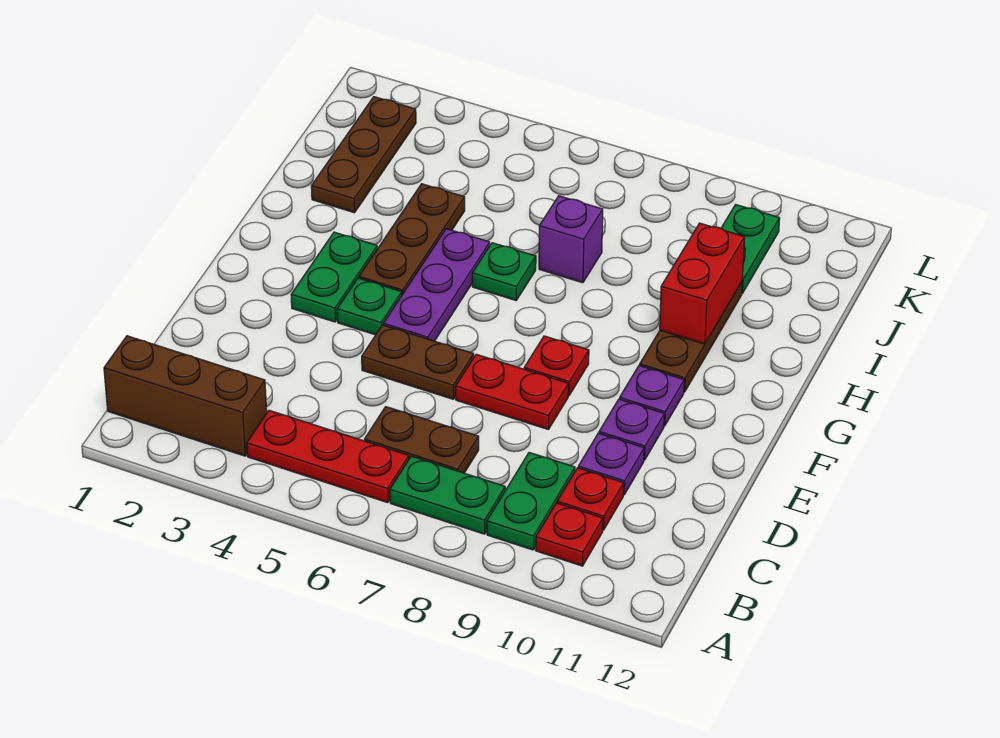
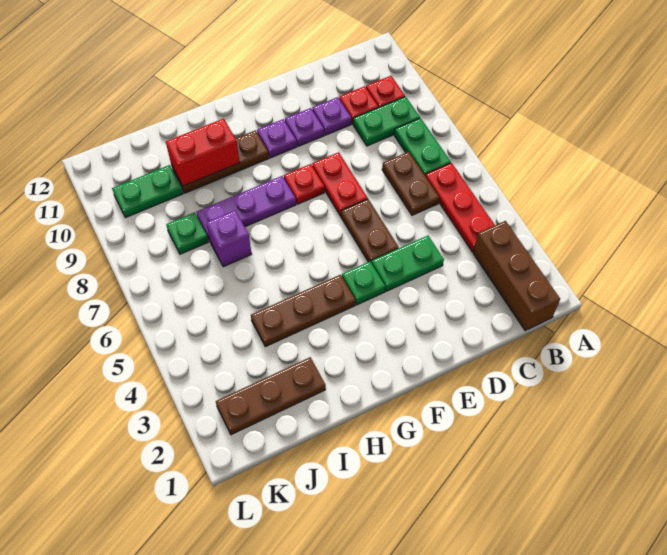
green plate F3:G3 level 1 -> green plate D4:E4 level 1
purple plate F5:H5 level 1 -> purple plate G8:I8 level 1
green plate H6 level 1 -> green plate J8 level 1

